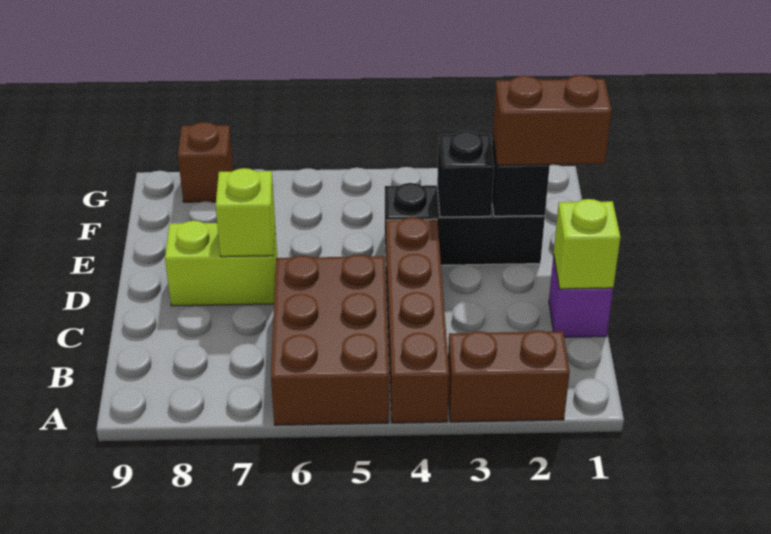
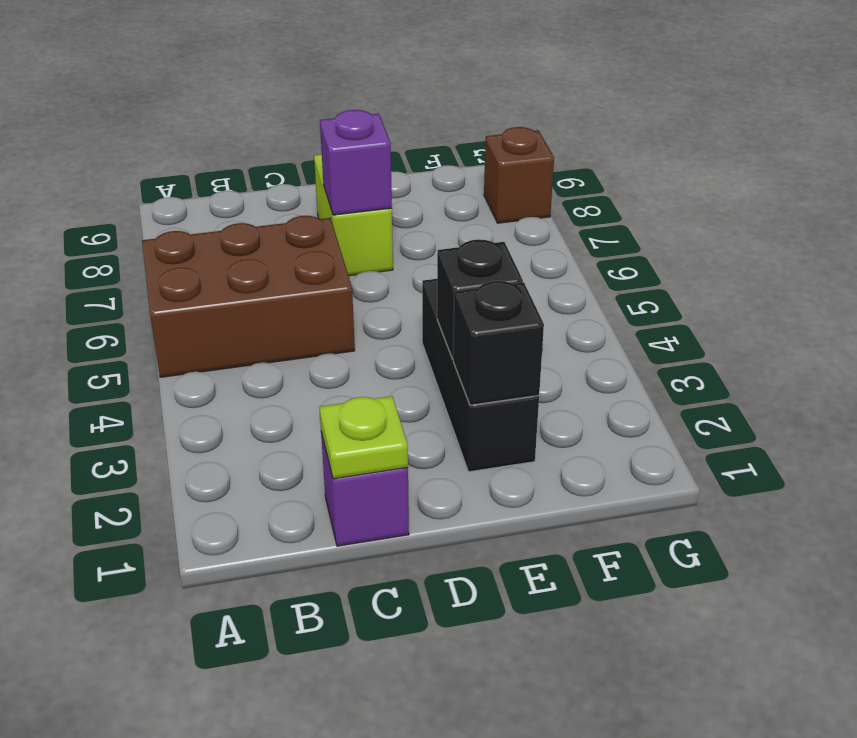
brown brick A2:A3 level 1 -> none
brown brick A4:D4 level 1 -> none
lime brick C1 level 2 -> lime plate C1 level 2
lime brick D7 level 2 -> purple brick D7 level 2
brown brick E1:E2 level 3 -> none

